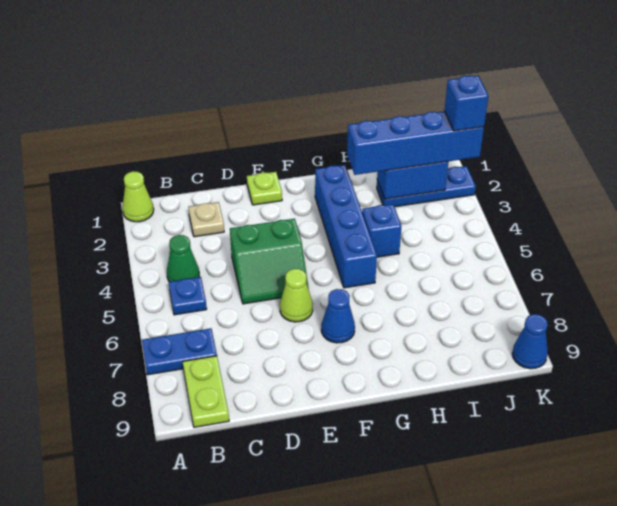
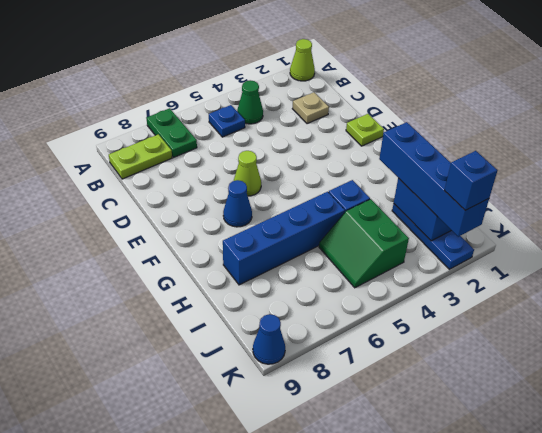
blue plate A7:B7 level 1 -> green plate A7:B7 level 1
green slope D4:E5 level 1 top 4 -> green slope I4:J5 level 1 top 4
blue brick G2:G5 level 1 -> blue brick H5:H8 level 1

